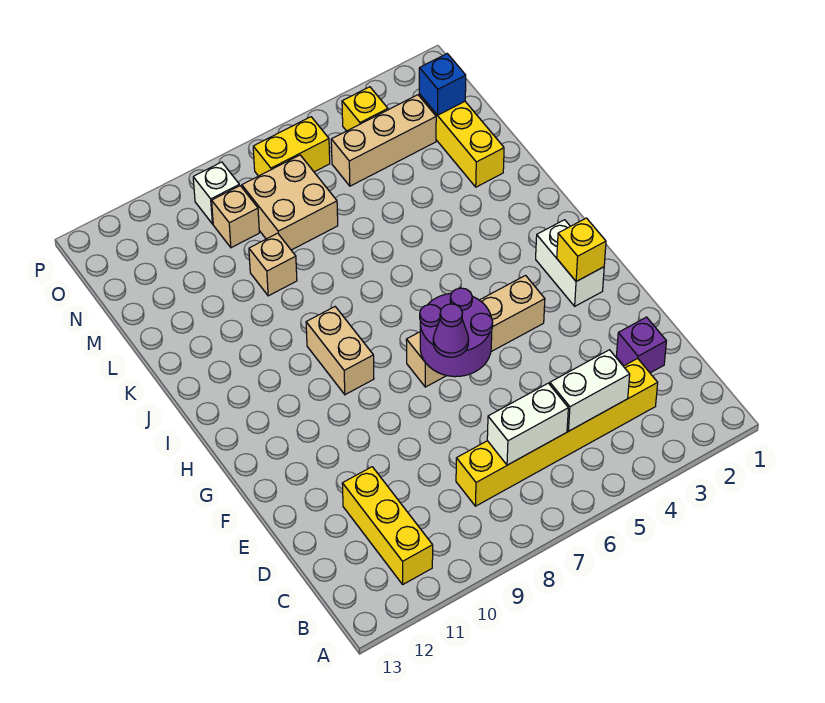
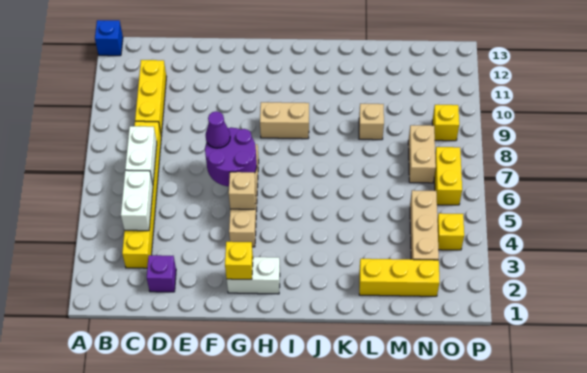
yellow brick B11:D11 level 1 -> yellow brick C9:C11 level 1
tan brick M7:N8 level 1 -> tan brick N7:N8 level 1
blue brick N2 level 2 -> blue brick A13 level 1
tan brick N9 level 1 -> tan brick G5 level 2
white brick O9 level 1 -> yellow brick O9 level 1

